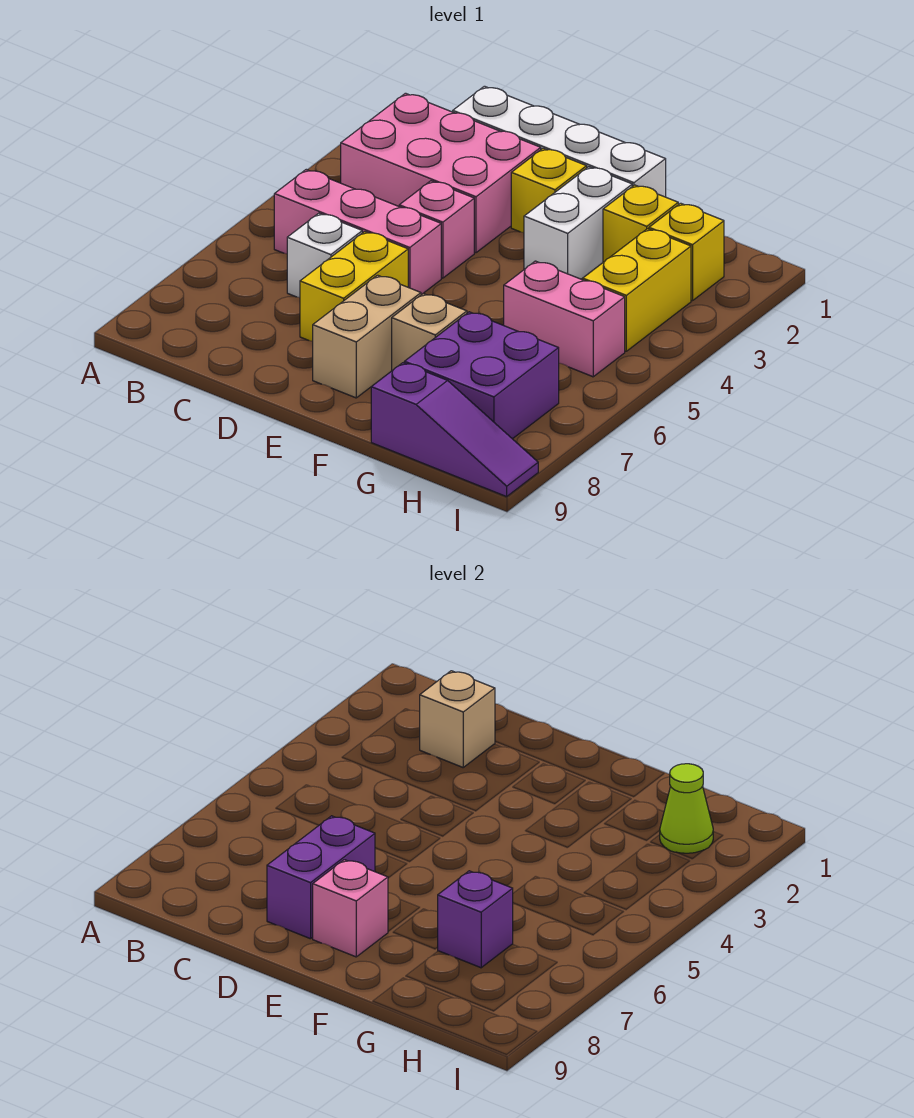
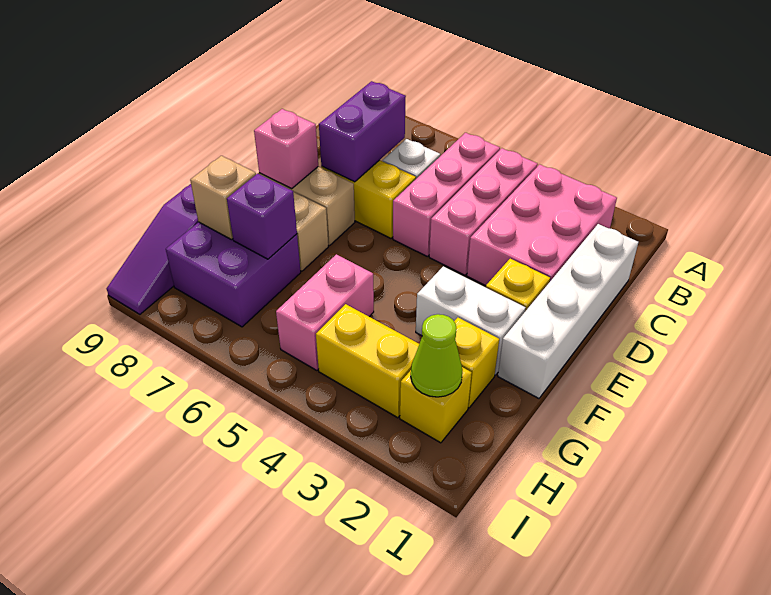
tan brick C2 level 2 -> tan brick G8 level 2
pink brick D4 level 1 -> pink brick B4:D4 level 1
purple brick D7:D8 level 2 -> purple brick C7:D7 level 2

